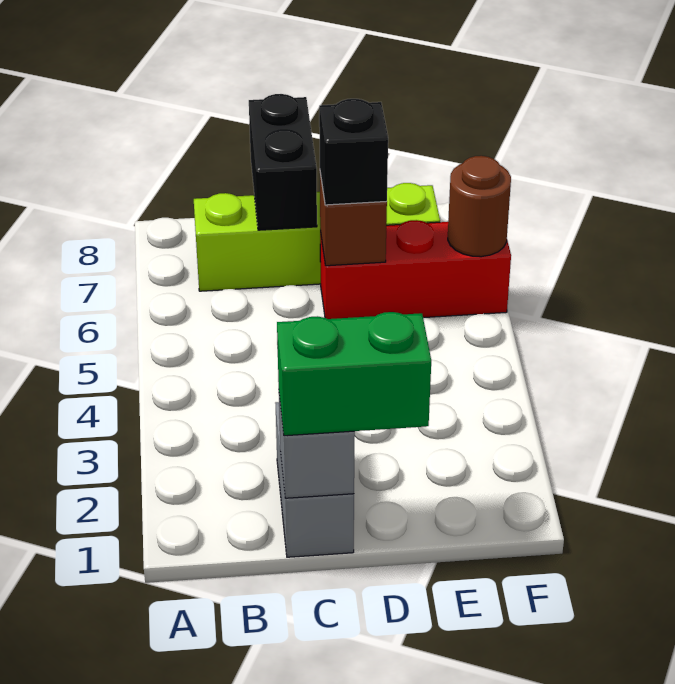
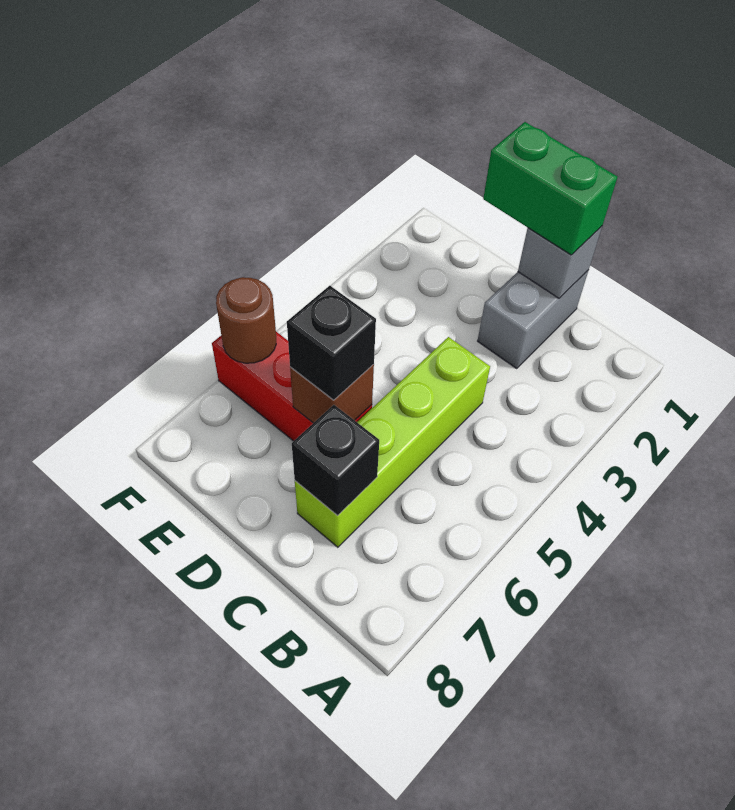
lime brick B7:E7 level 1 -> lime brick C4:C7 level 1
black brick C7:C8 level 2 -> black brick C7 level 2

